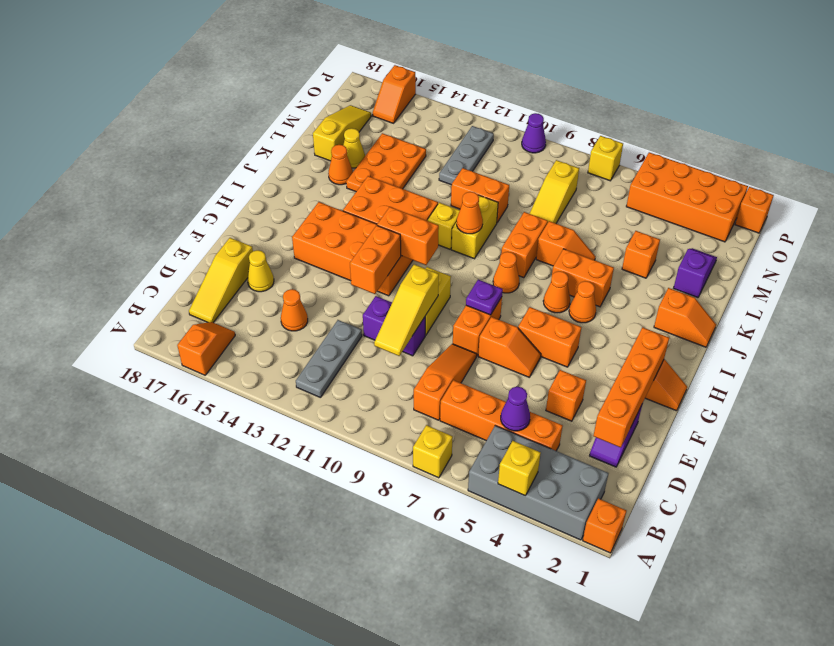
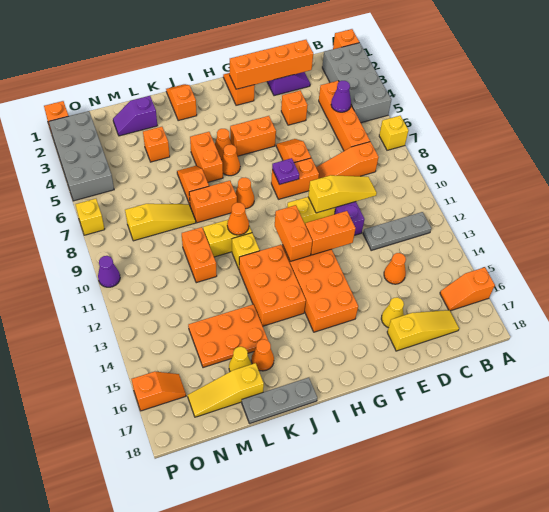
yellow brick A4 level 2 -> none
orange brick G5:G6 level 1 -> orange brick G5:H5 level 1
grey plate M12:O12 level 1 -> grey plate J18:L18 level 1
orange brick O2:P5 level 1 -> grey brick O2:P5 level 1

